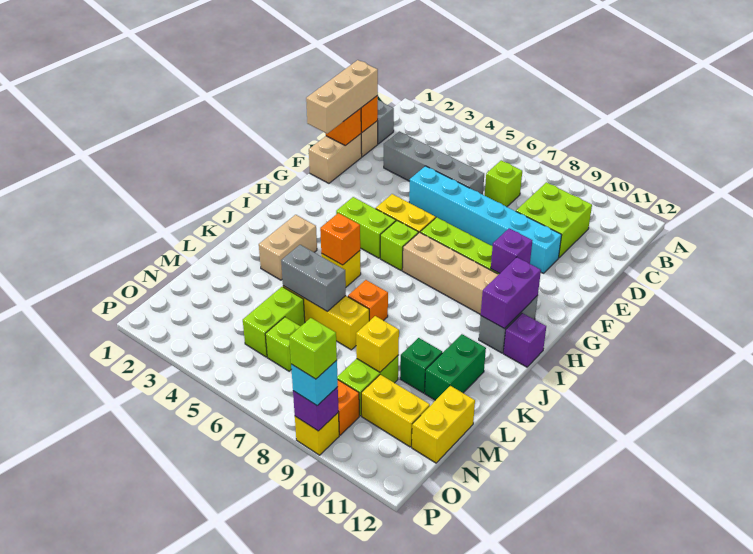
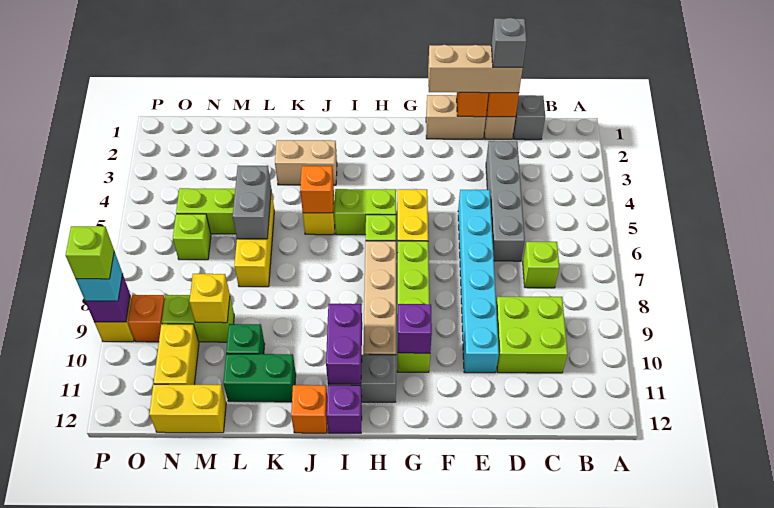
none -> grey brick D1 level 4
lime brick H4:H5 level 1 -> lime brick H5:I5 level 1
purple brick H11:I11 level 2 -> purple brick I10:I11 level 2
orange brick K7 level 1 -> orange brick J12 level 1

